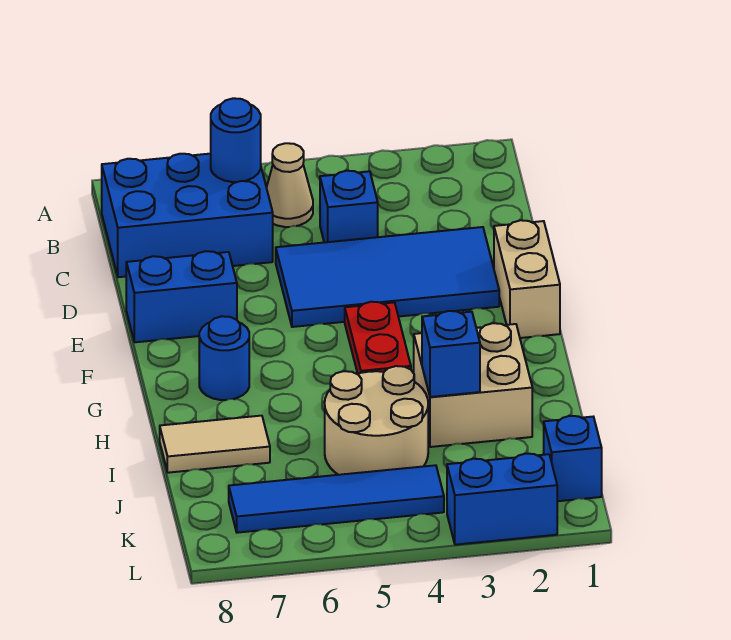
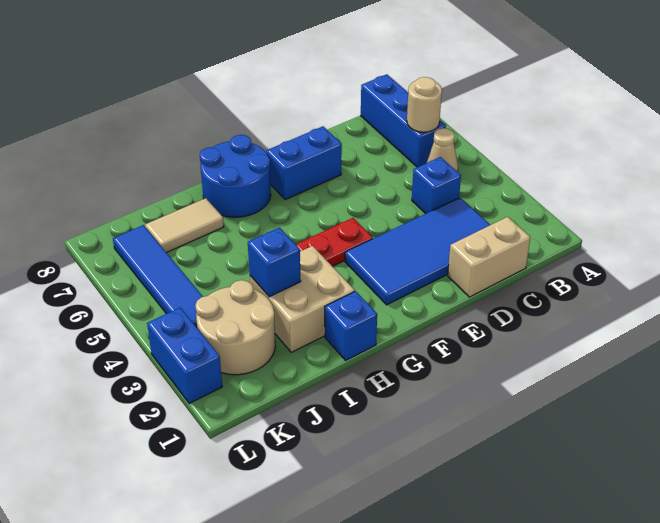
blue brick B6:C8 level 1 -> blue brick B6:B8 level 1
blue round brick B6 level 2 -> tan round brick B6 level 2
blue tile D2:E5 level 1 -> blue tile C2:F3 level 1
tan brick E1:F1 level 1 -> tan brick C1:D1 level 1
blue brick E7:E8 level 1 -> blue brick E7:F7 level 1
blue round brick G7 level 1 -> blue round brick G7:H8 level 1
tan round brick I4:J5 level 1 -> tan round brick J2:K3 level 1
tan tile I7:I8 level 1 -> tan tile I7:J7 level 1
blue brick K1 level 1 -> blue brick H1 level 1

